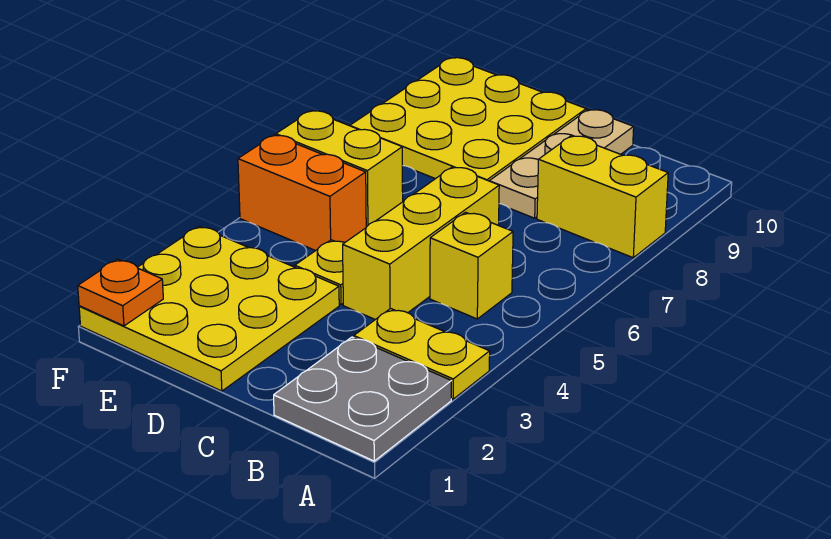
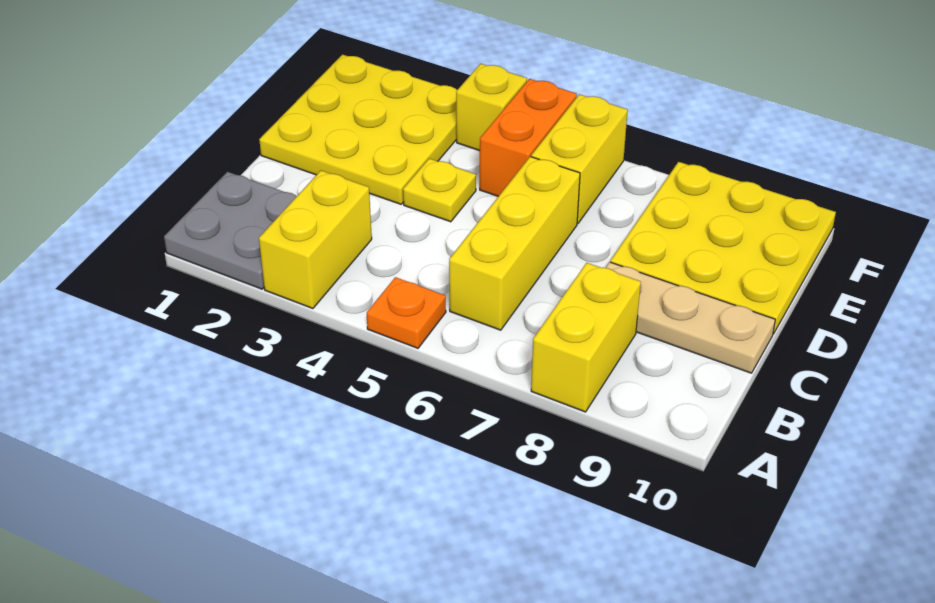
yellow plate A3:B3 level 1 -> yellow brick A3:B3 level 1
yellow brick B5 level 1 -> yellow brick F4 level 1
yellow brick C4:C6 level 1 -> yellow brick B6:D6 level 1
orange plate F1 level 2 -> orange plate A5 level 1

